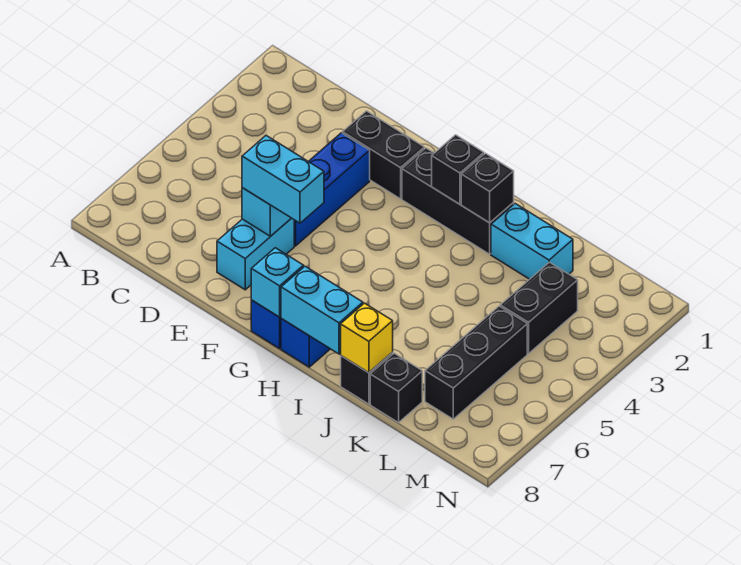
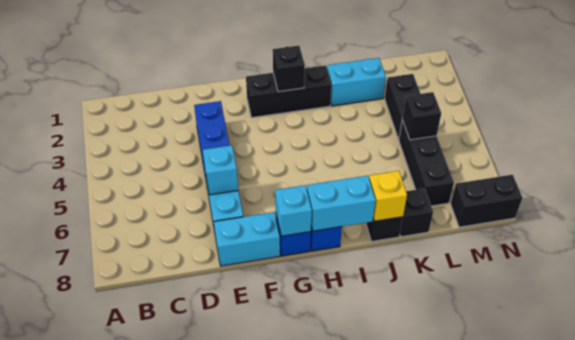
black brick E2:F2 level 1 -> black brick M8:N8 level 1
cyan brick E6:F6 level 3 -> cyan brick E8:F8 level 1
black brick I2 level 2 -> black brick L5 level 2

